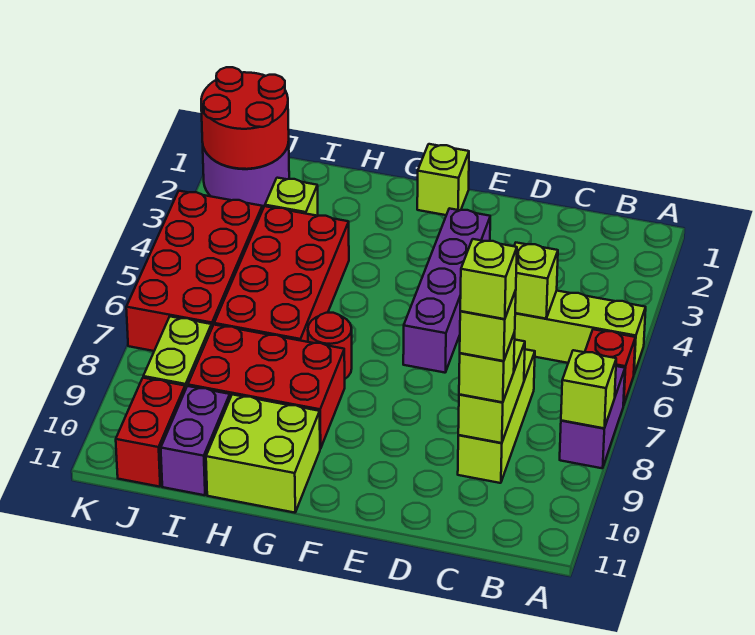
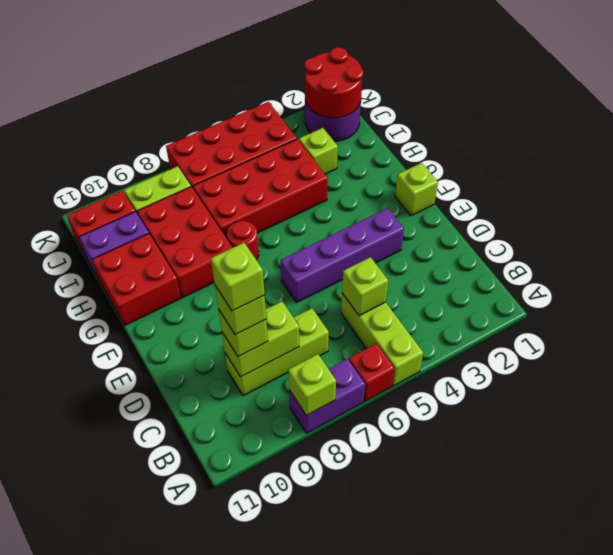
lime brick G10:H11 level 1 -> red brick G10:H11 level 1

